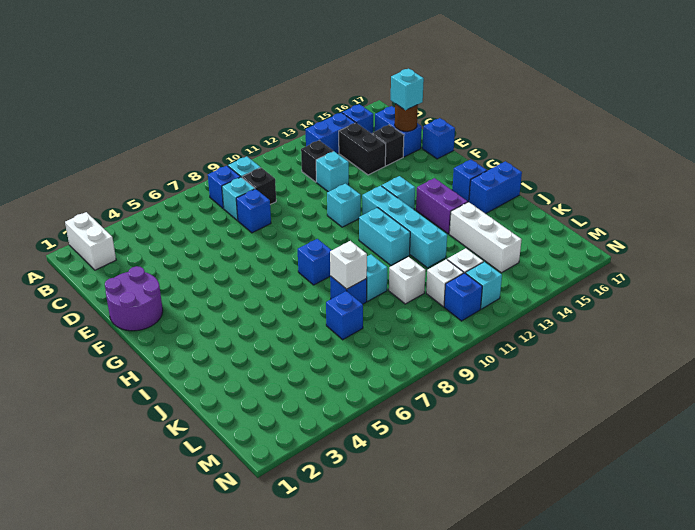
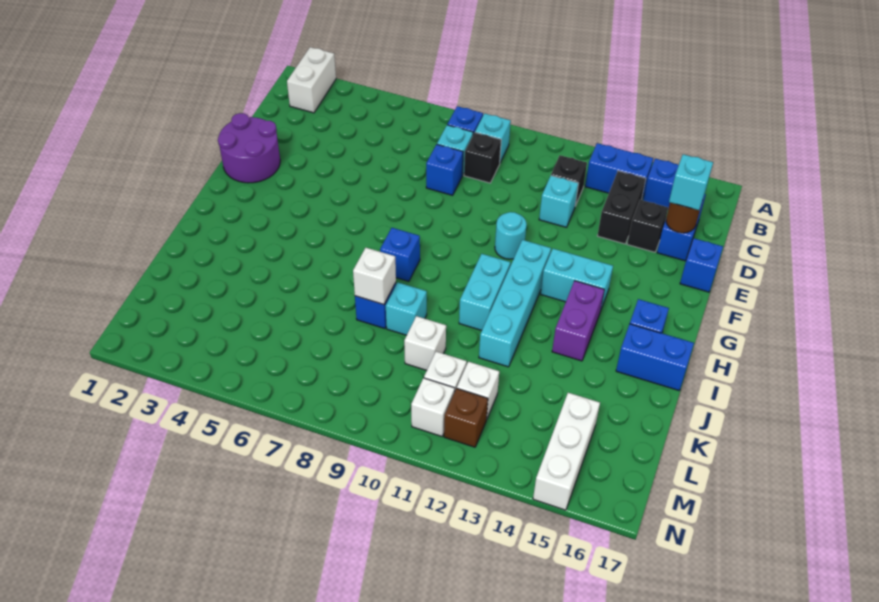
cyan brick F11 level 1 -> cyan round brick F11 level 1
cyan brick G13 level 1 -> cyan brick G13:G14 level 1
white brick J14:L14 level 1 -> white brick L15:N15 level 1
blue brick K7 level 1 -> none
blue brick M11 level 1 -> white brick M11 level 1
cyan brick M12 level 1 -> brown brick M12 level 1

